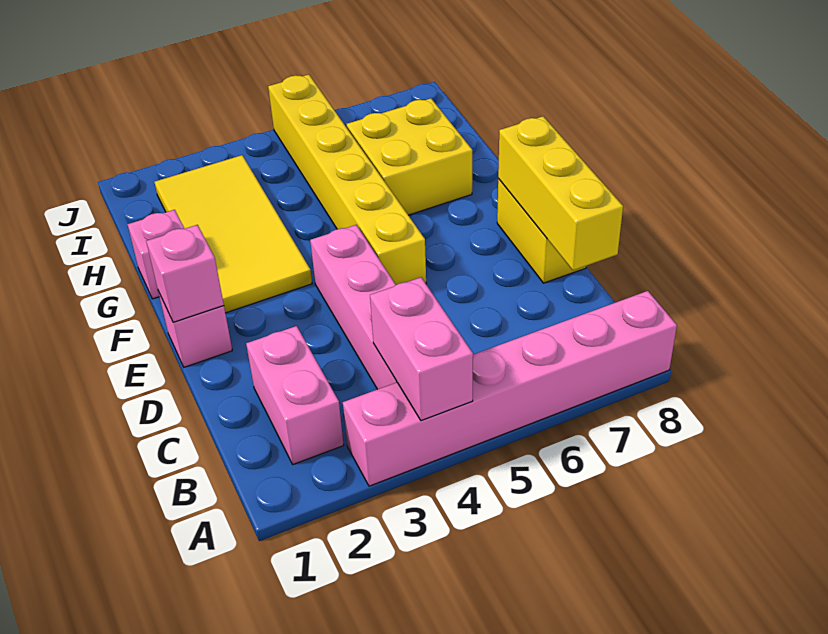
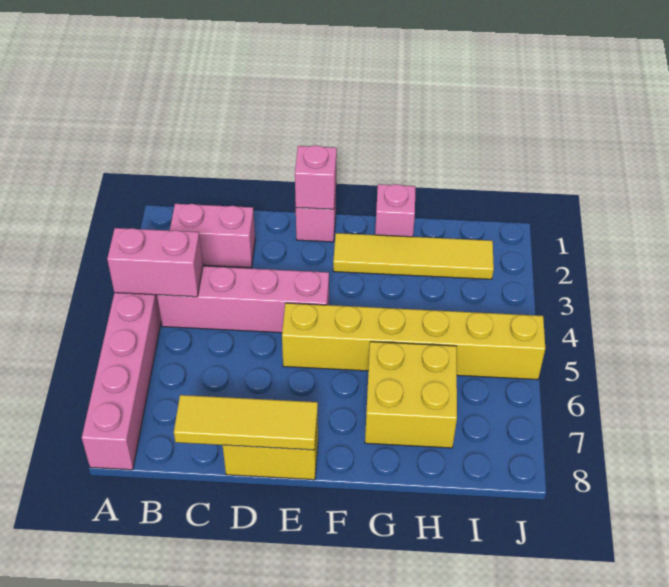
yellow brick C8:E8 level 2 -> yellow tile C8:E8 level 2
yellow tile F2:I3 level 1 -> yellow tile F2:I2 level 1

